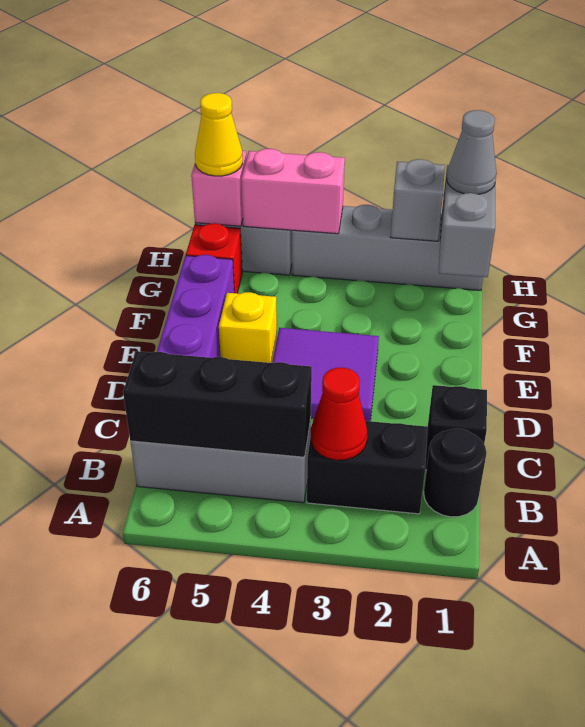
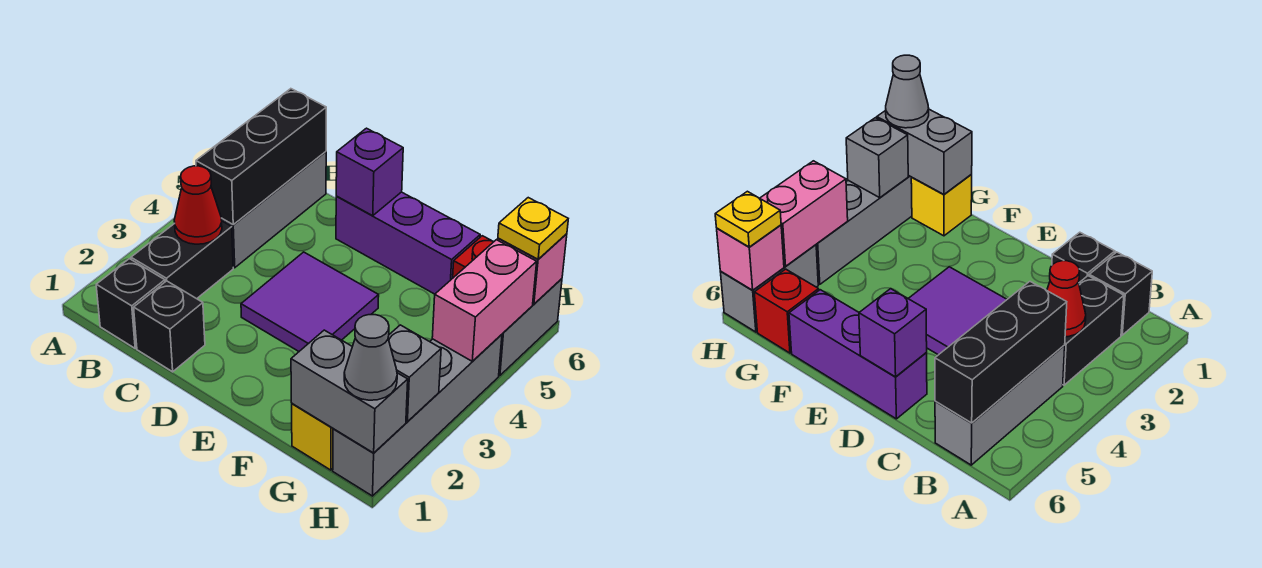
black round brick B1 level 1 -> black brick B1 level 1
none -> purple brick D6 level 2
yellow brick E5 level 1 -> yellow brick G1 level 1
yellow cone H6 level 3 -> yellow plate H6 level 3

